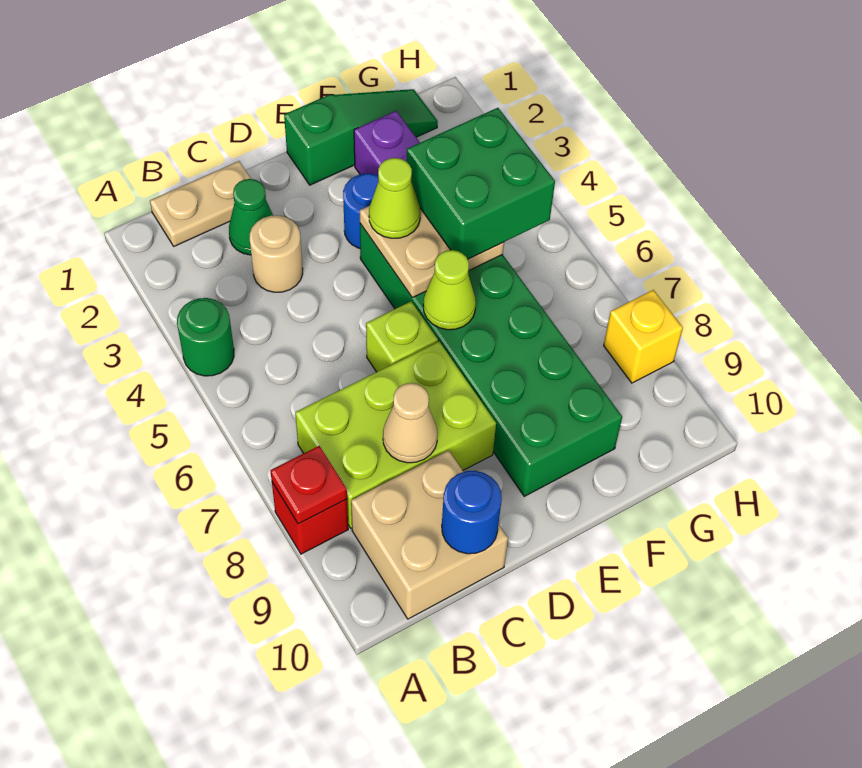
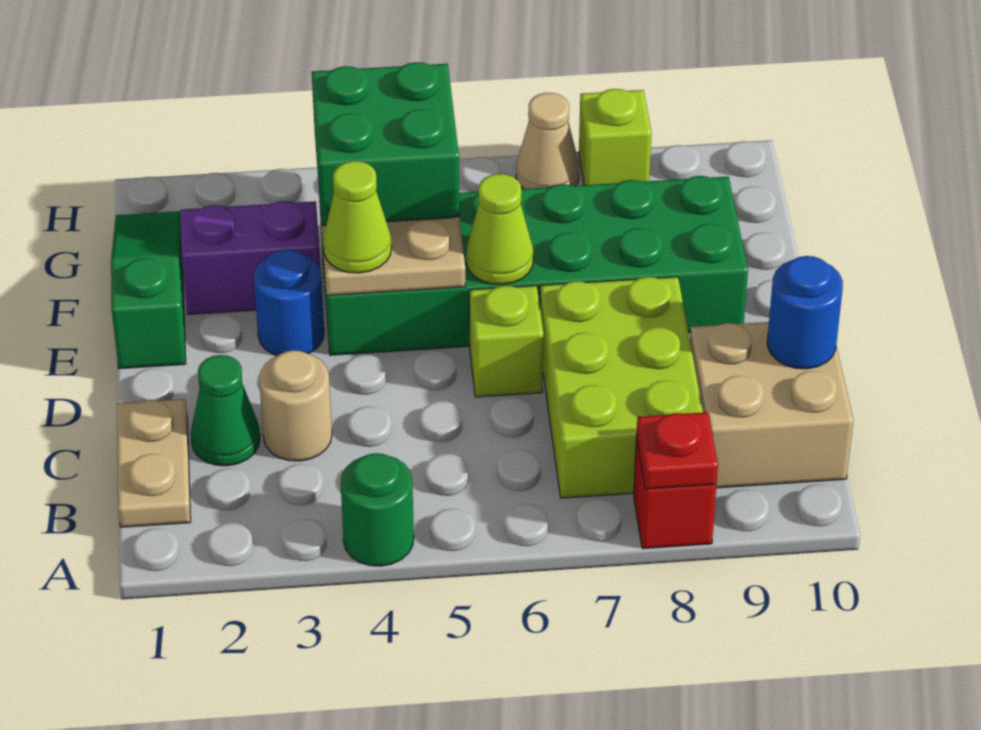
tan cone C8 level 2 -> tan cone H7 level 1
yellow brick H8 level 1 -> lime brick H8 level 1

